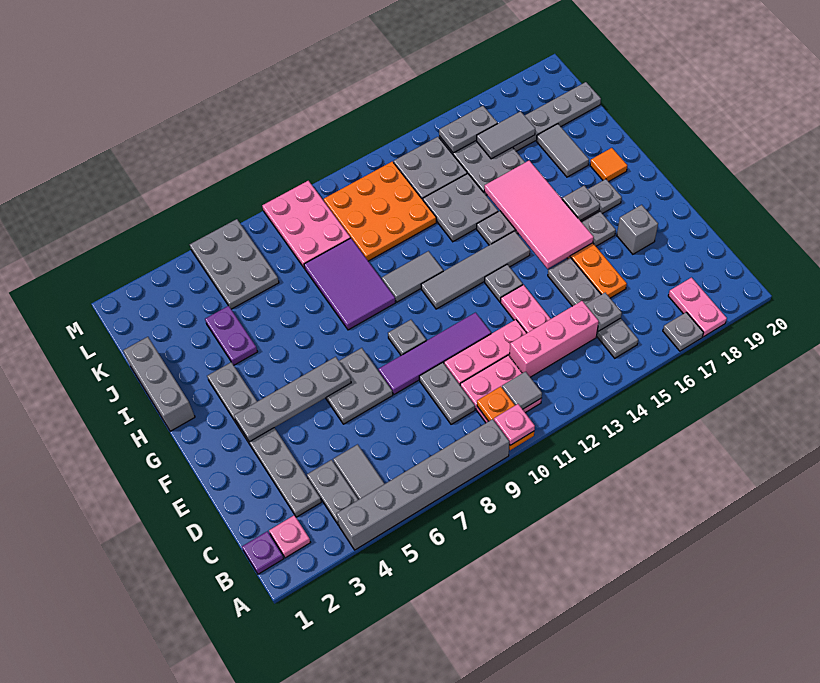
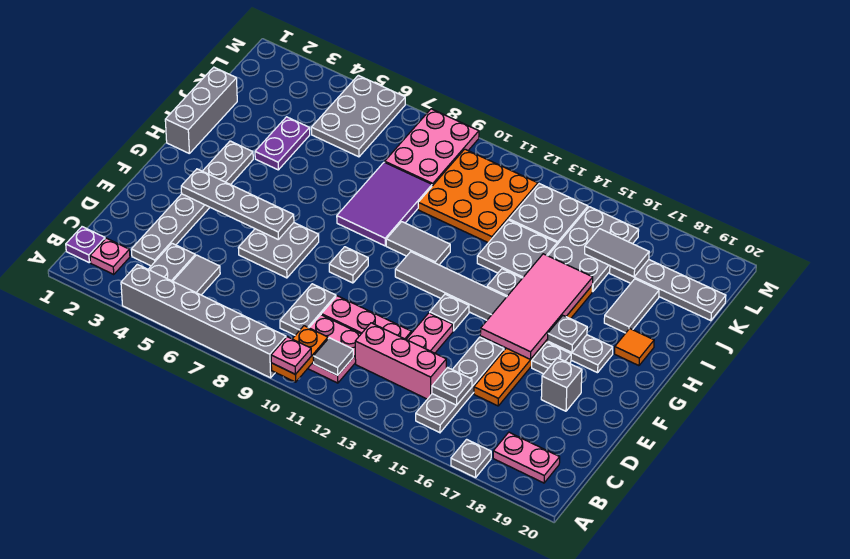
pink plate A18:B18 level 1 -> pink plate B18:B19 level 1
purple tile E8:E11 level 1 -> none
grey plate L15:L16 level 2 -> none

